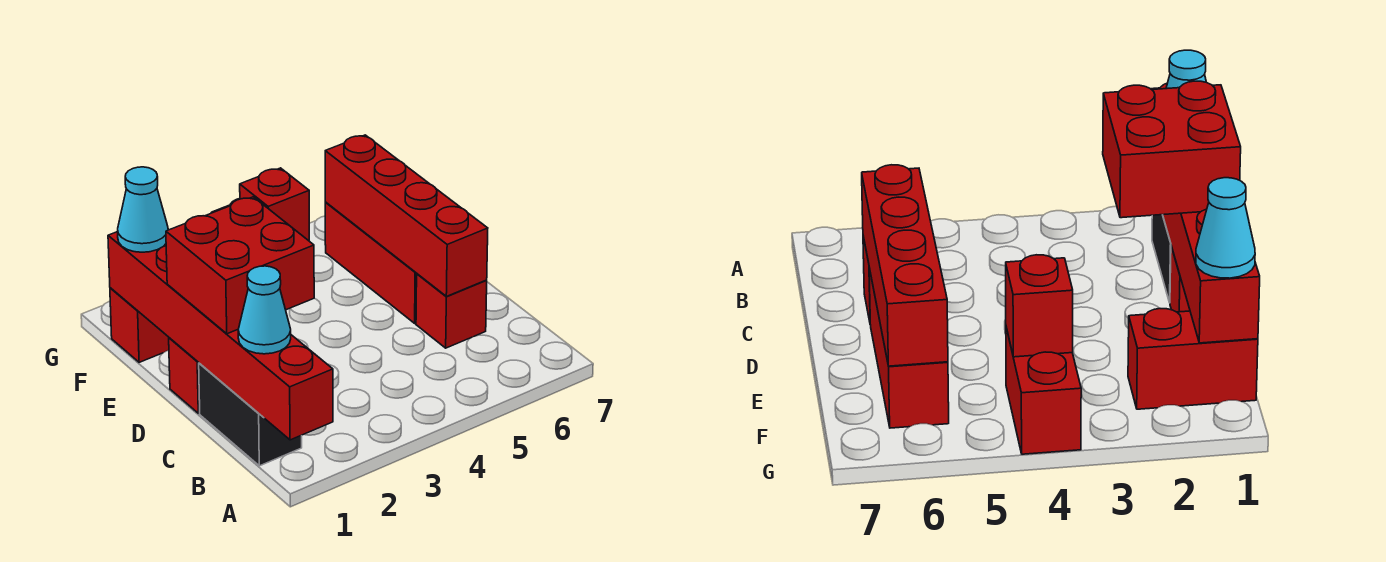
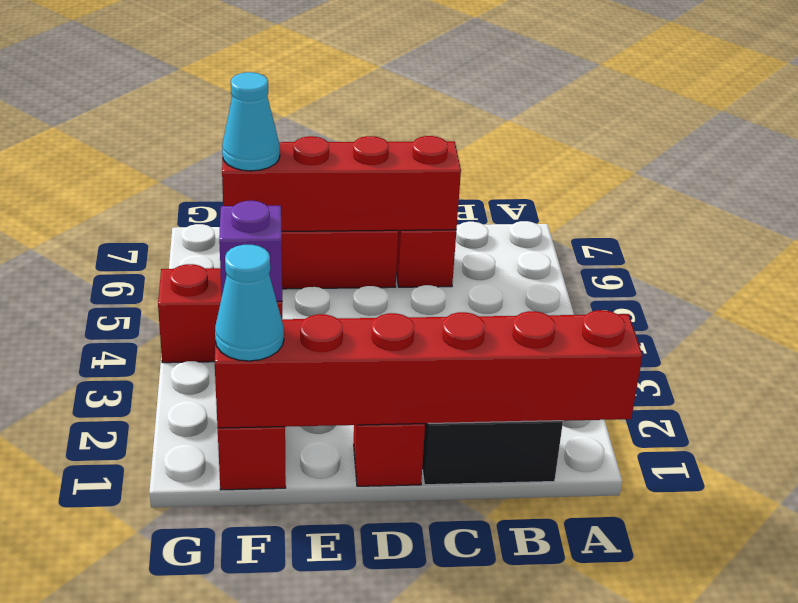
cyan cone B1 level 3 -> cyan cone F6 level 3
red brick C1:D2 level 3 -> none
red brick F4 level 2 -> purple brick F4 level 2

